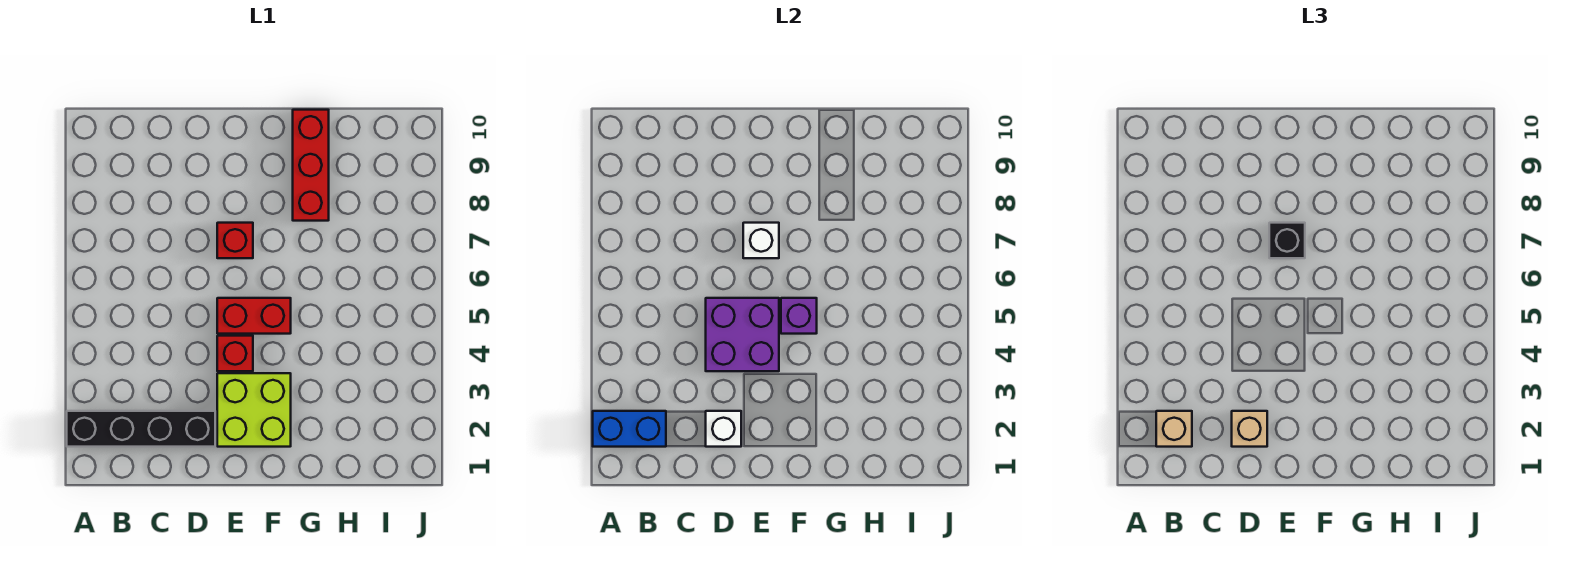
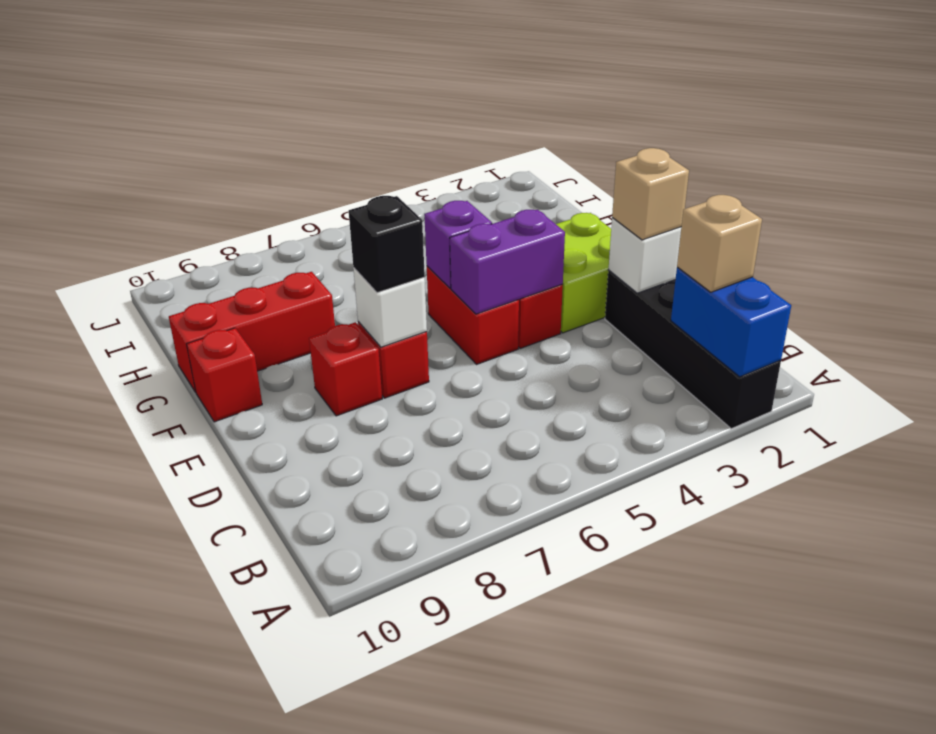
purple brick D4:E5 level 2 -> purple brick E4:E5 level 2
none -> red brick E8 level 1
none -> red brick F10 level 1

